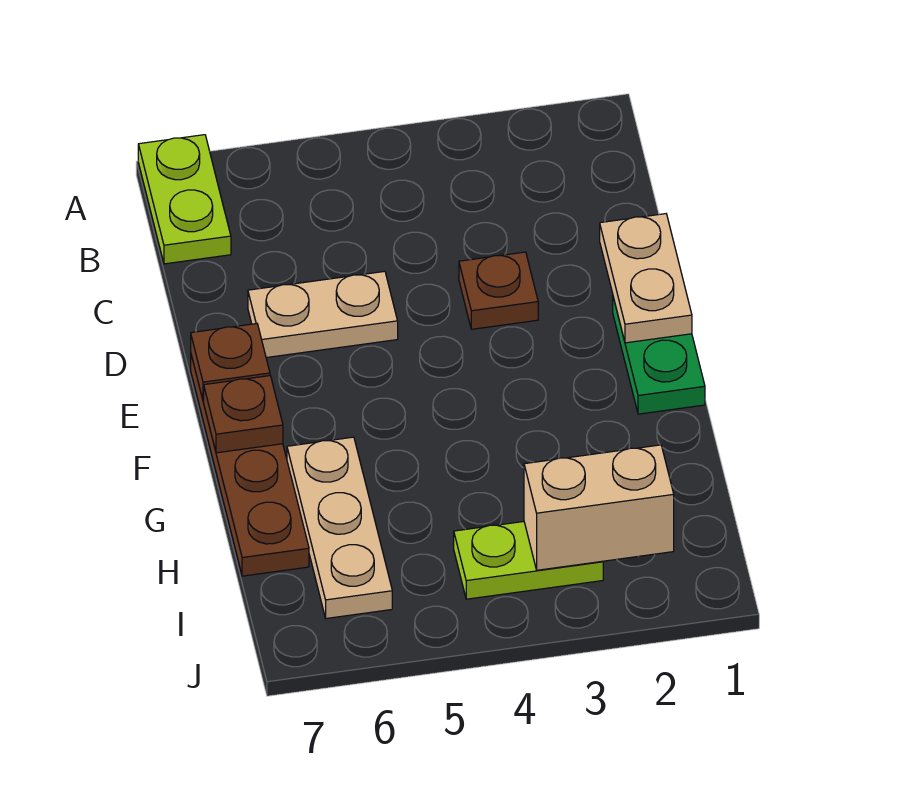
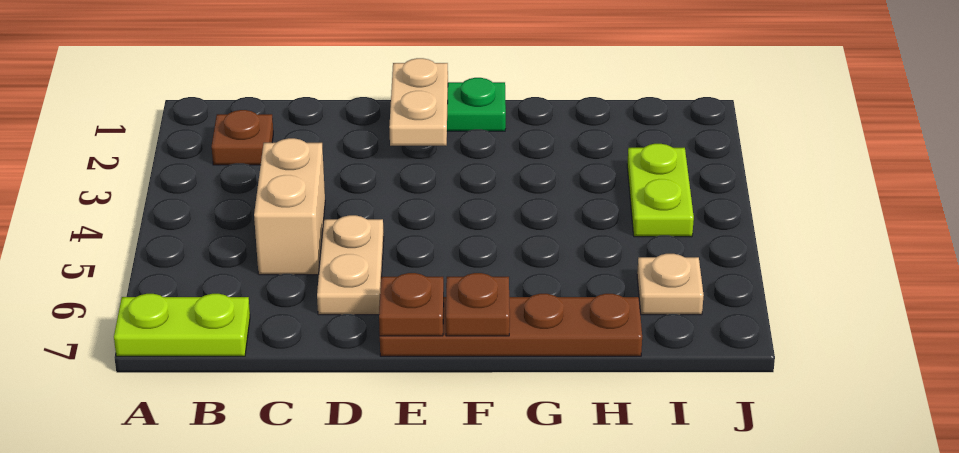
tan plate D1:E1 level 2 -> tan plate E1:E2 level 2
brown plate D3 level 1 -> brown plate B2 level 1
tan plate G6:I6 level 1 -> tan plate I6 level 1
tan brick I2:I3 level 2 -> tan brick C4:C5 level 1

